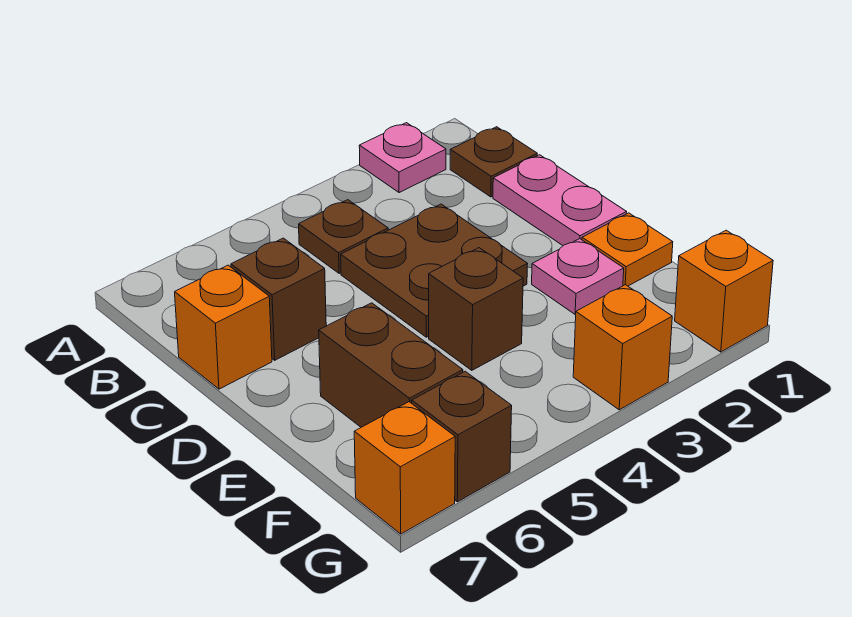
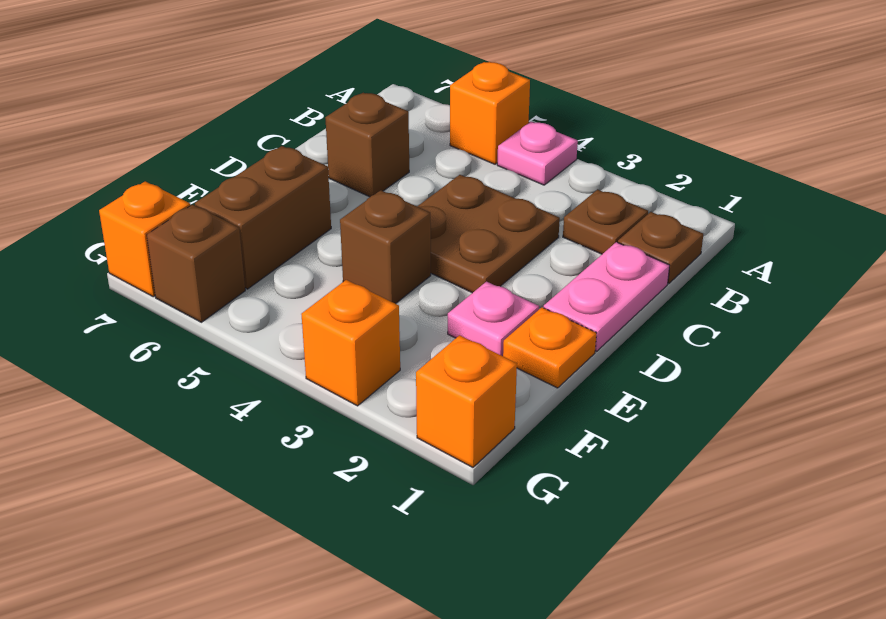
pink plate A2 level 1 -> pink plate A4 level 1
brown plate B4 level 1 -> brown plate B2 level 1
orange brick C7 level 1 -> orange brick A5 level 1

